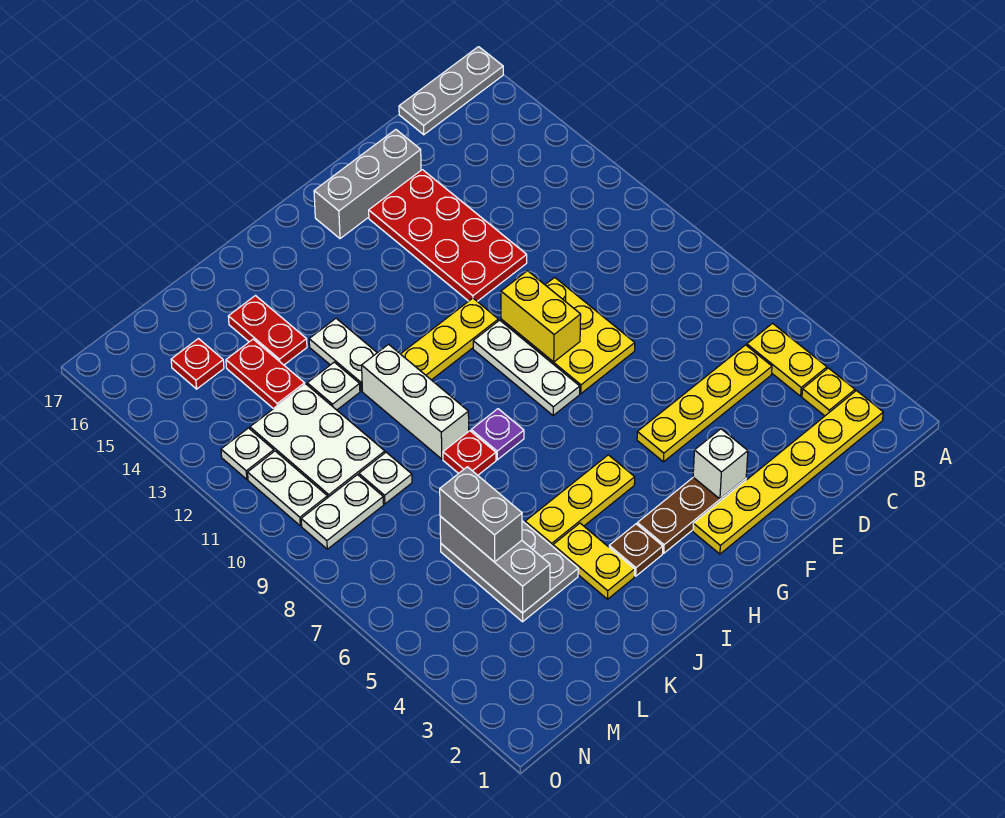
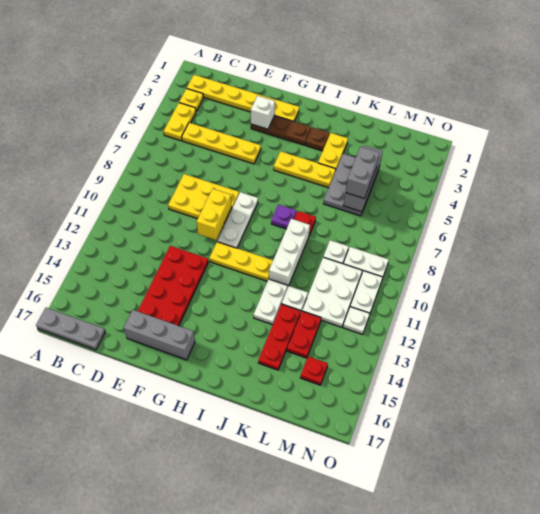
yellow plate E8:F10 level 1 -> yellow plate D8:F9 level 1
red plate K14:K15 level 1 -> red plate K13:K15 level 1

